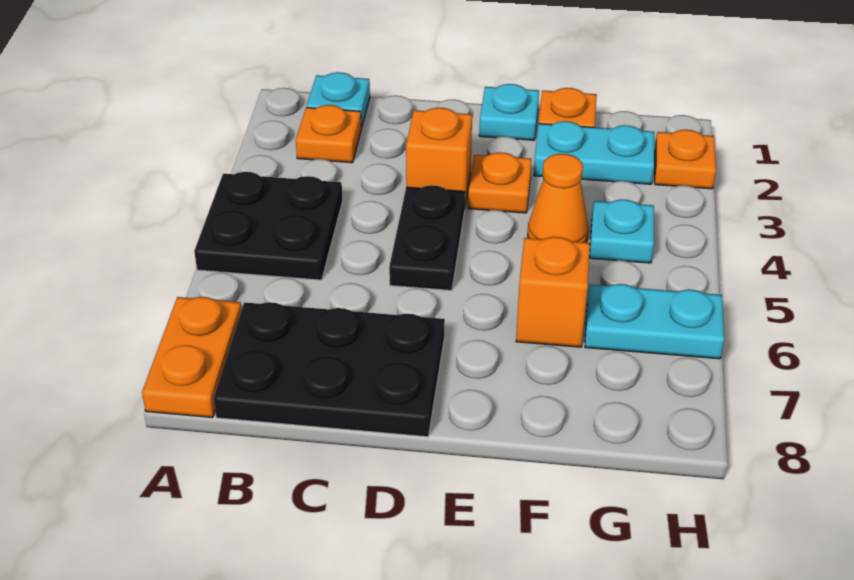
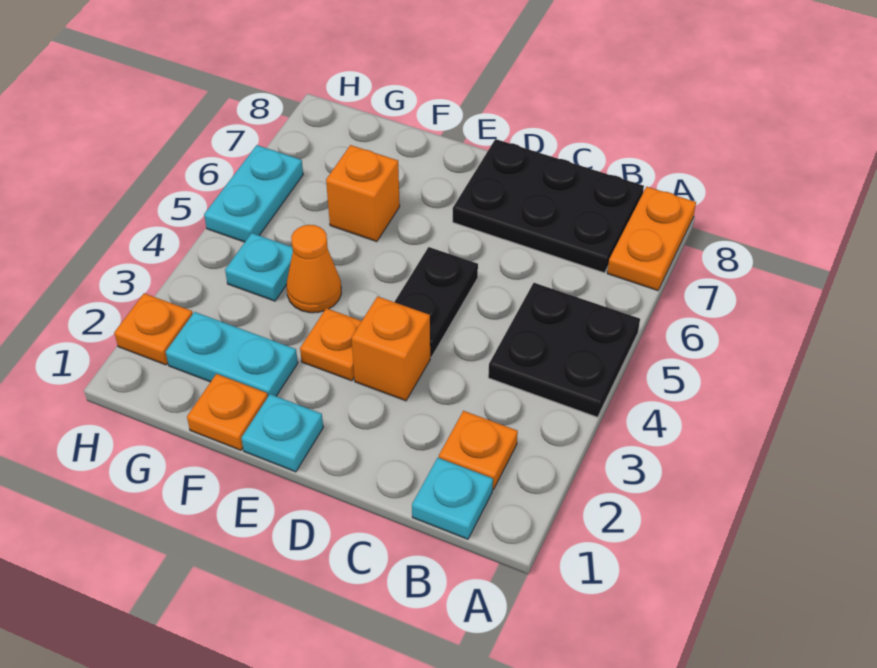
cyan plate G6:H6 level 1 -> cyan plate H5:H6 level 1

